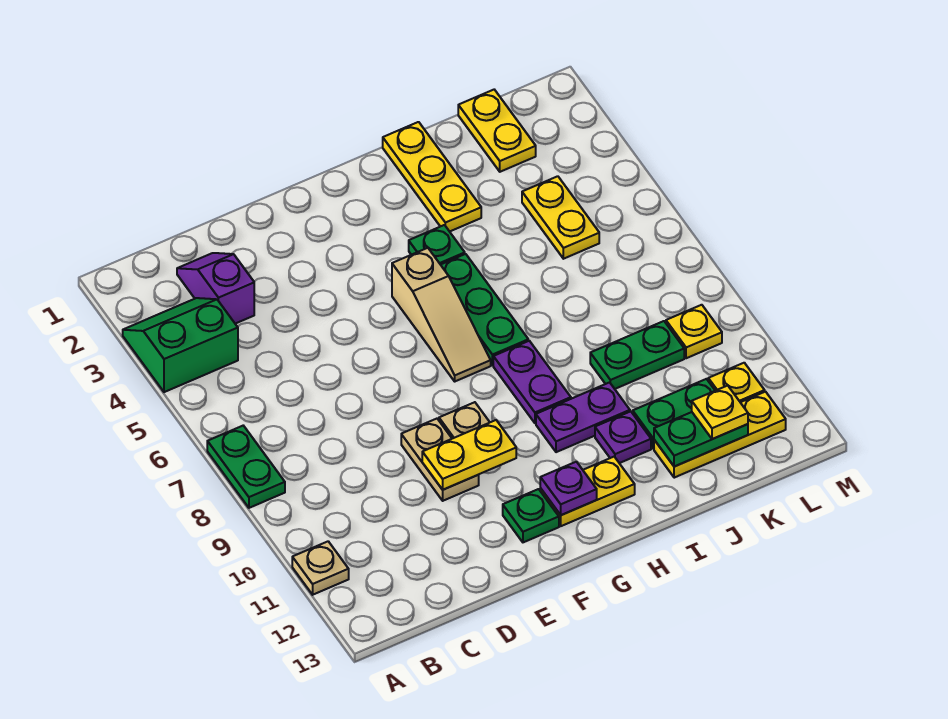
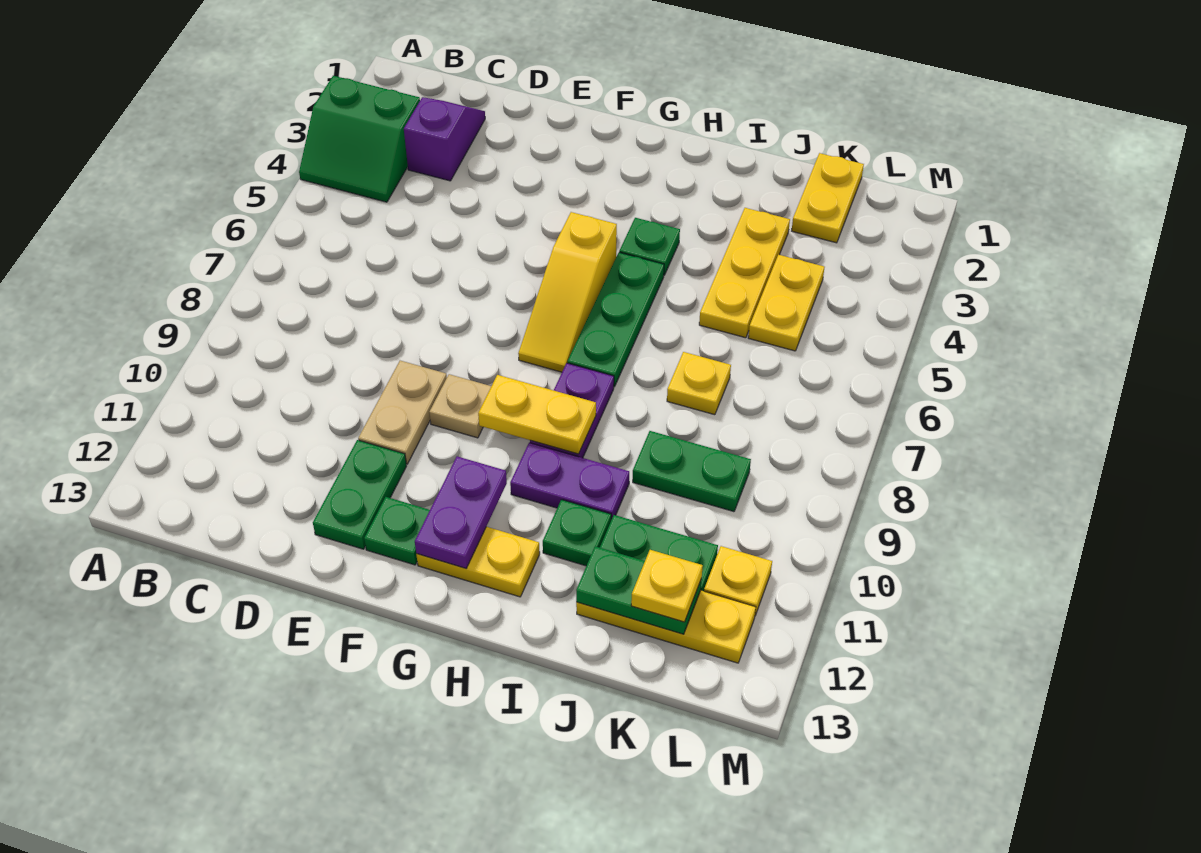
green slope A3:B4 level 1 top 4 -> green slope A3:B4 level 1 top 3
green plate A7:A8 level 1 -> green plate E11:E12 level 1
tan plate A11 level 1 -> none
yellow plate E10:F10 level 2 -> yellow plate G9:H9 level 2
tan slope G5:G7 level 1 top 5 -> yellow slope G5:G7 level 1 top 5
purple plate G12 level 2 -> purple plate G11:G12 level 2
yellow plate I1:I3 level 1 -> yellow plate J3:J5 level 1
purple plate I11 level 1 -> green plate I11 level 1
yellow plate L9 level 1 -> yellow plate J7 level 1

